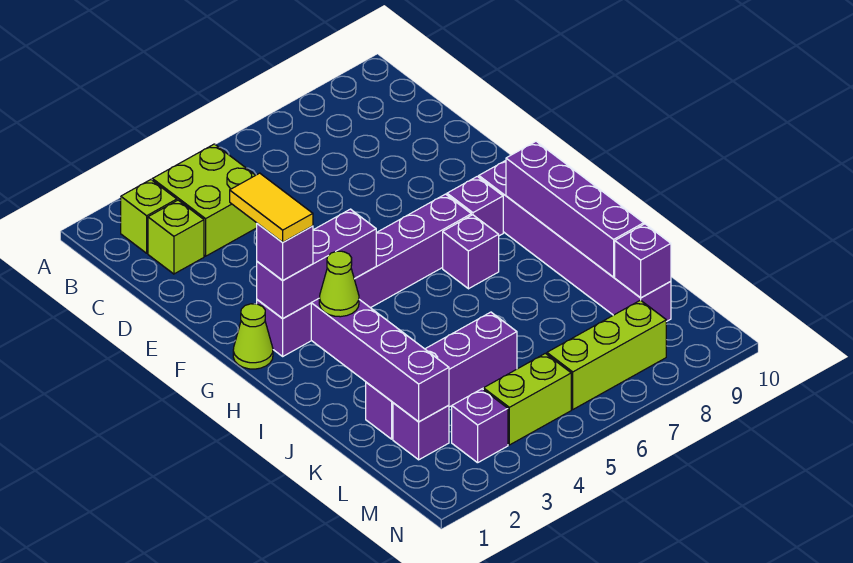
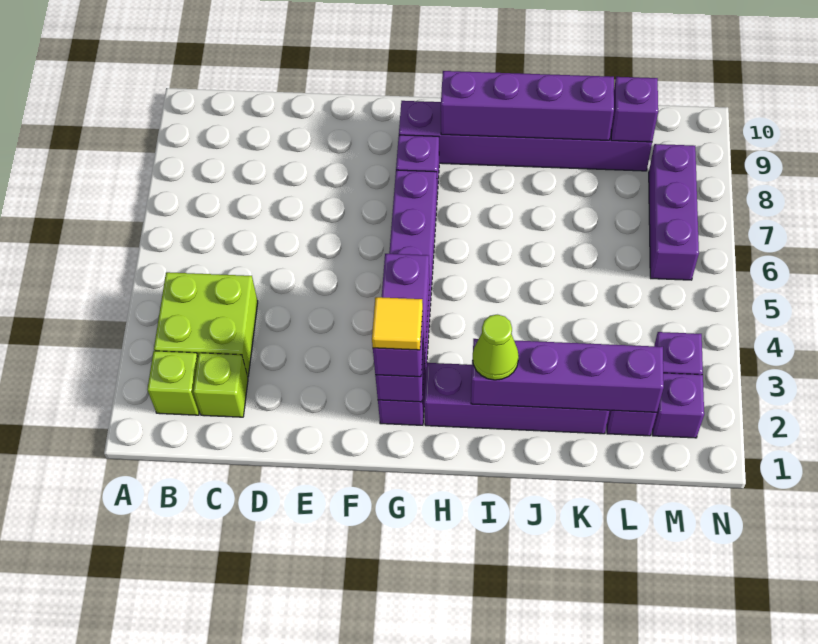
yellow tile F2:G2 level 4 -> yellow tile G2 level 4
lime cone G1 level 1 -> none
purple brick H7 level 1 -> purple brick M2 level 1
purple brick K2:K5 level 1 -> purple brick H2:K2 level 1
lime brick M4:M5 level 1 -> none
lime brick M6:M8 level 1 -> purple brick M6:M8 level 1

